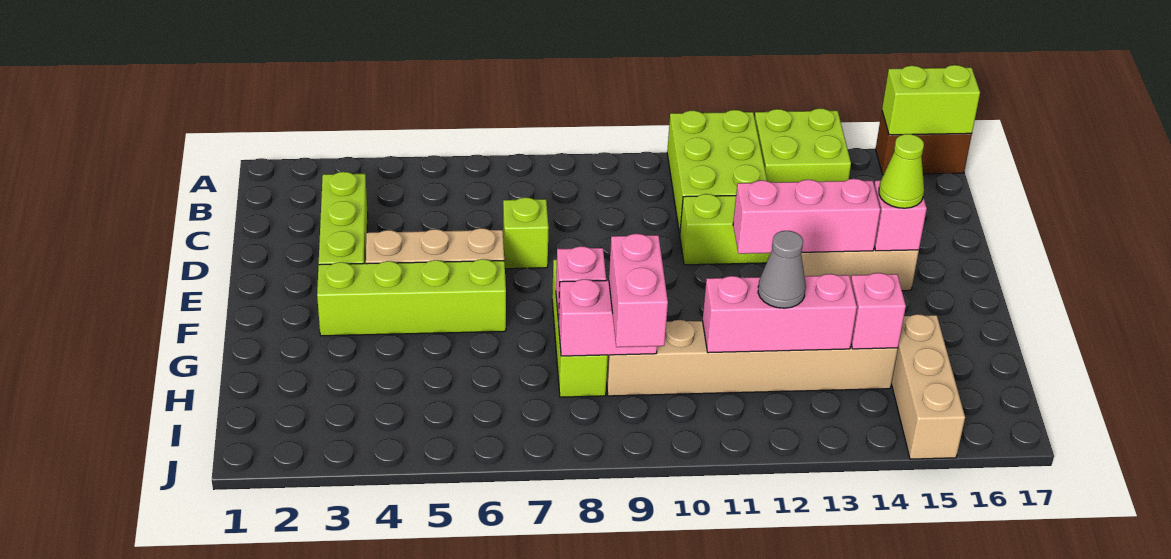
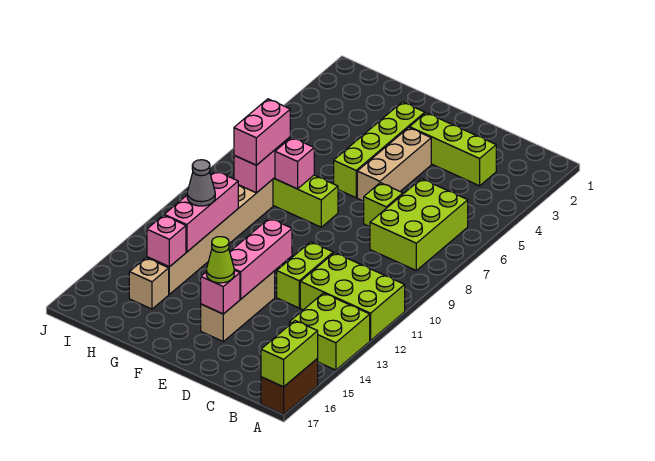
none -> lime brick B6:C8 level 1
pink brick H9:I9 level 3 -> pink brick H8:H9 level 3
tan brick H15:J15 level 1 -> tan brick H15 level 1

